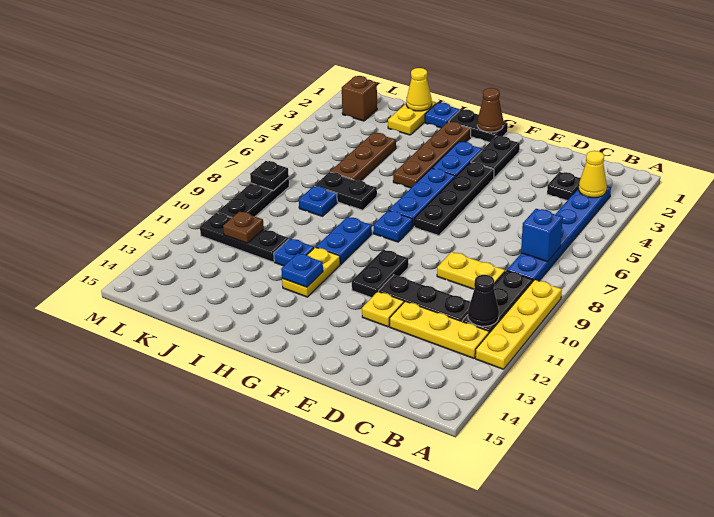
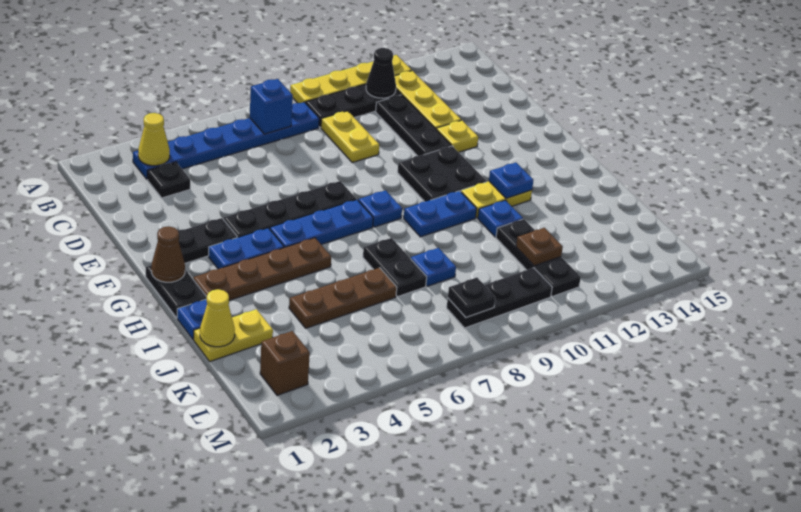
black plate F10:F11 level 1 -> black plate F10:G11 level 1

